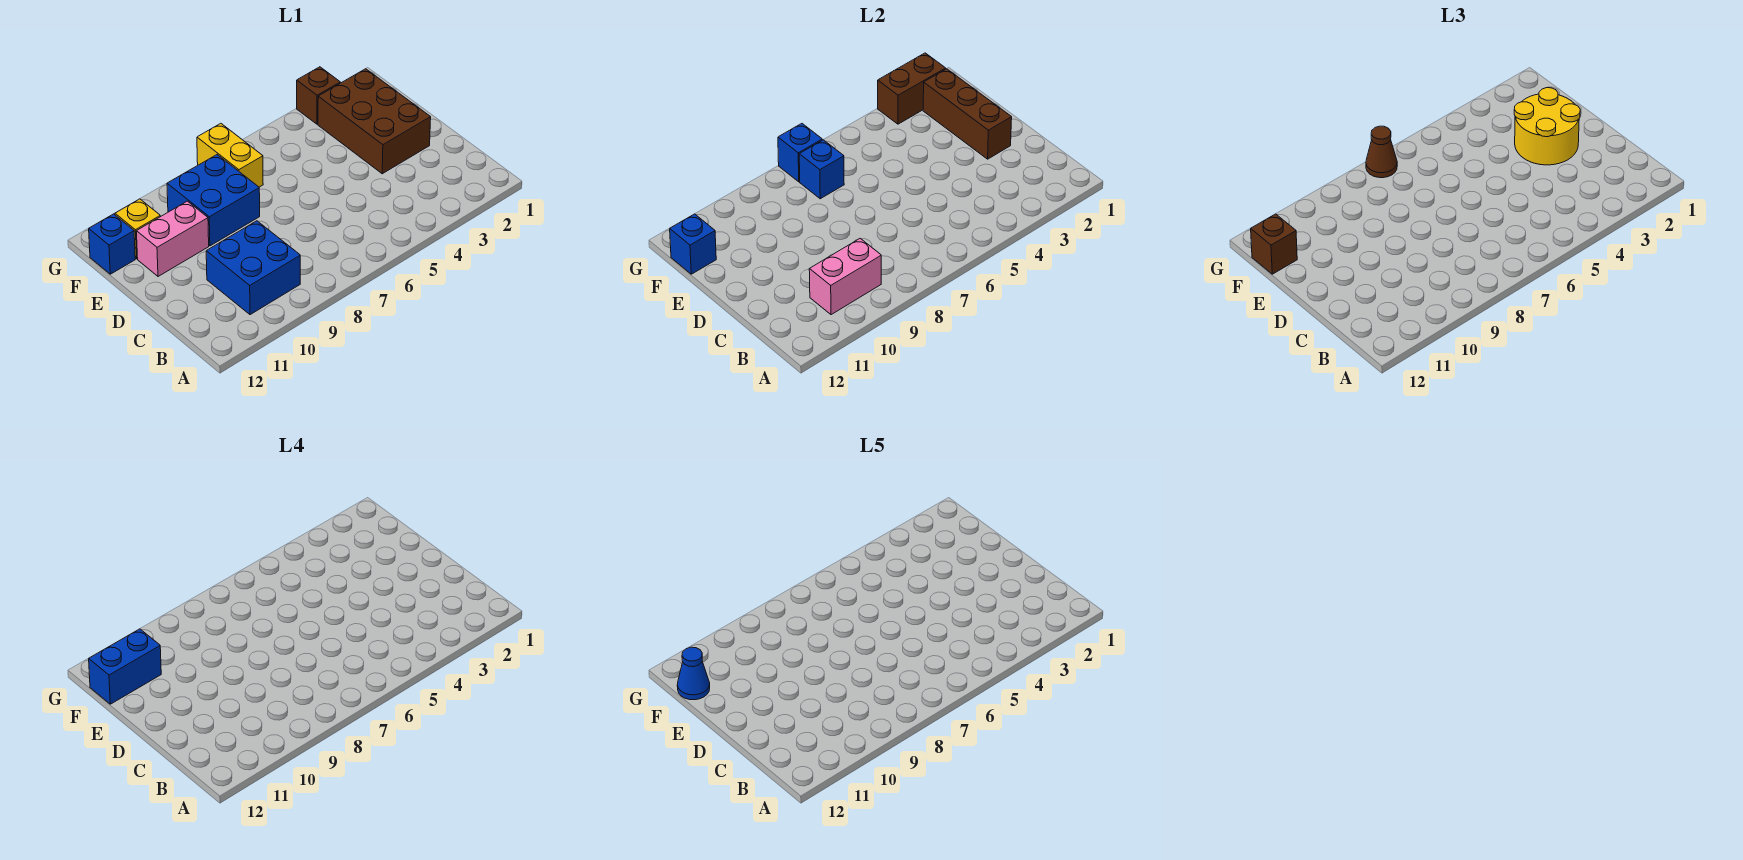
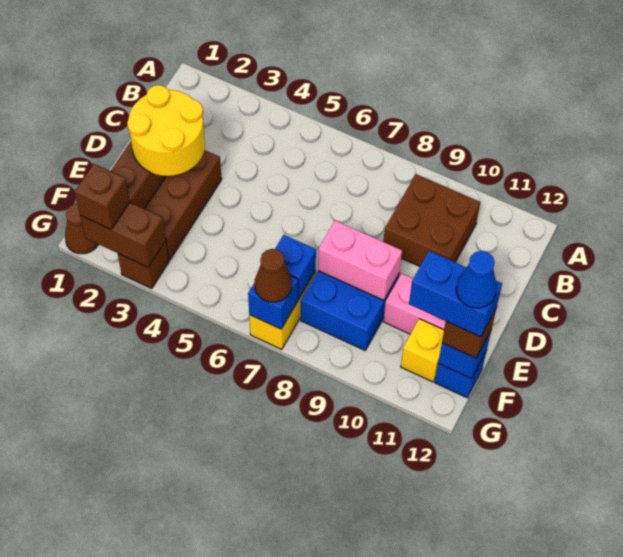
blue brick B9:C10 level 1 -> brown brick B9:C10 level 1
pink brick B9:B10 level 2 -> pink brick E8:E9 level 2
none -> brown cone G1 level 1
none -> brown brick G2 level 3

